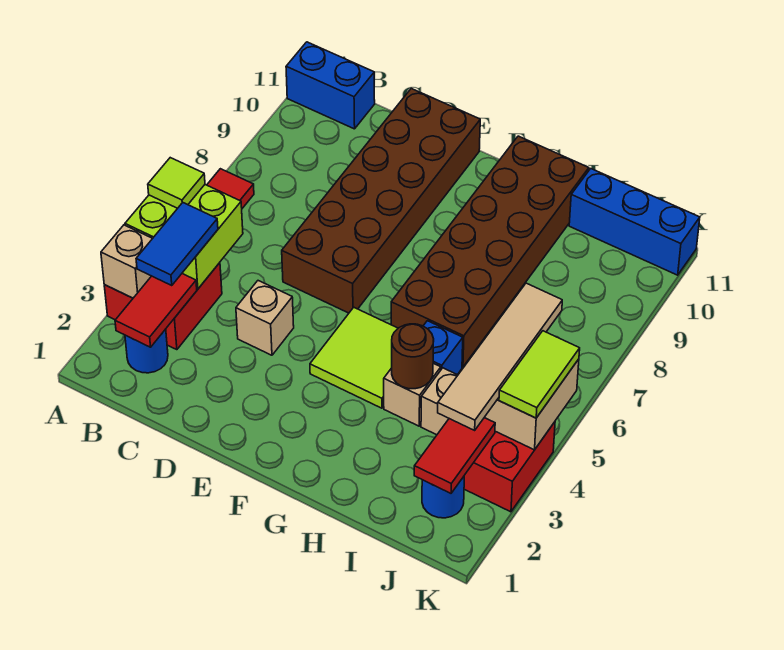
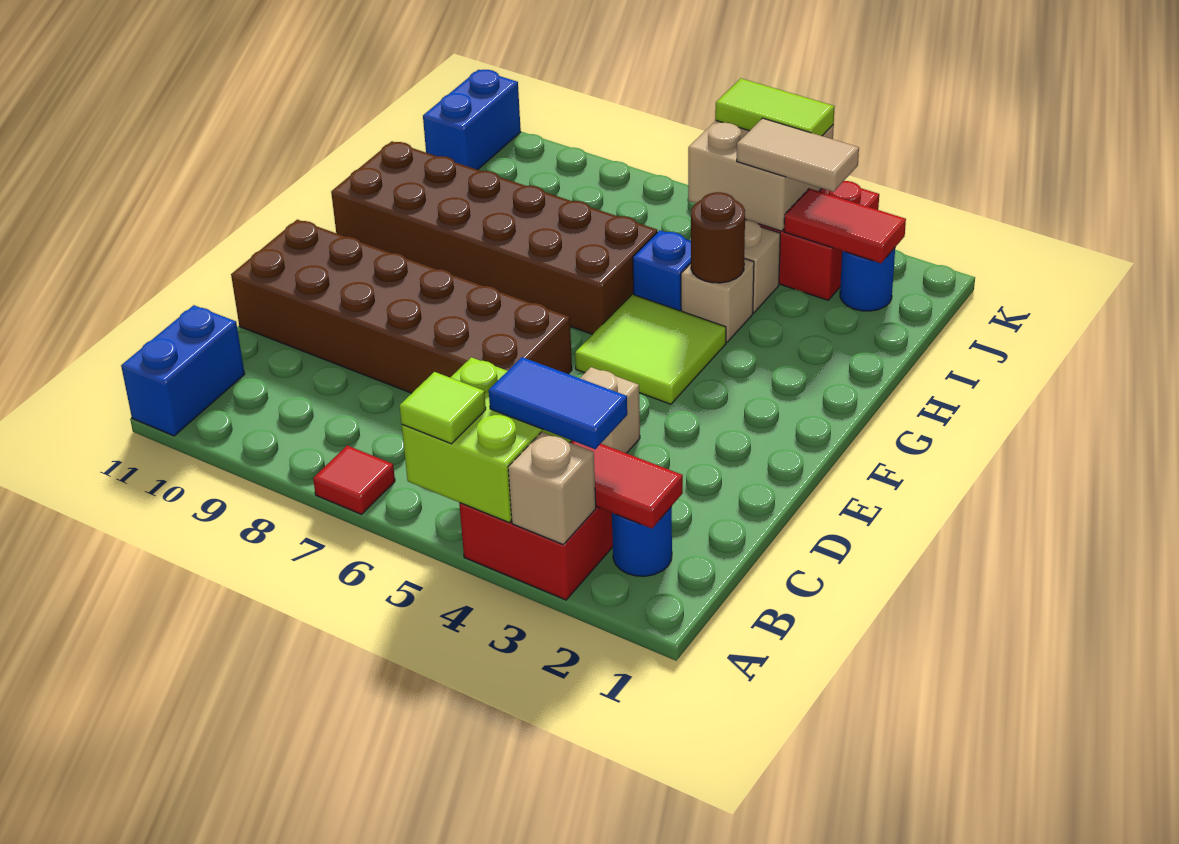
blue brick I11:K11 level 1 -> blue brick J11:K11 level 1
tan tile J3:J6 level 3 -> tan tile J3:J4 level 3

